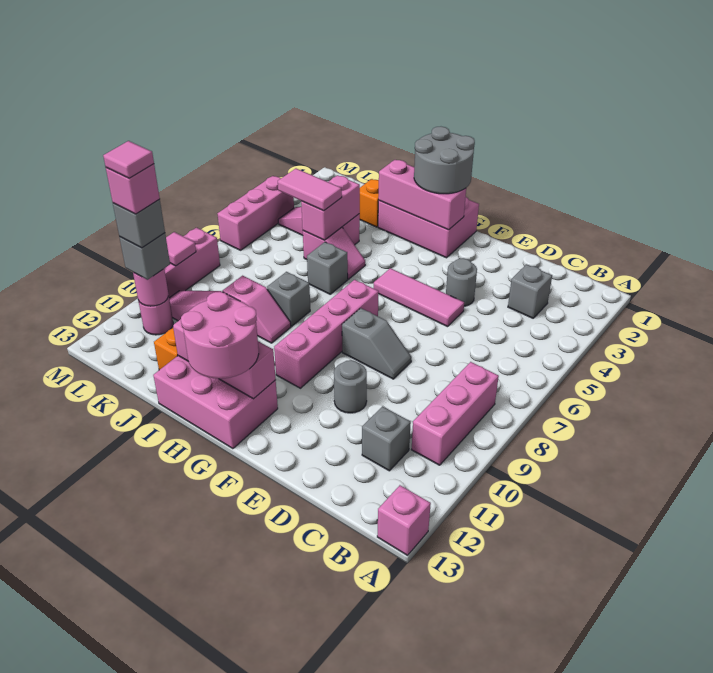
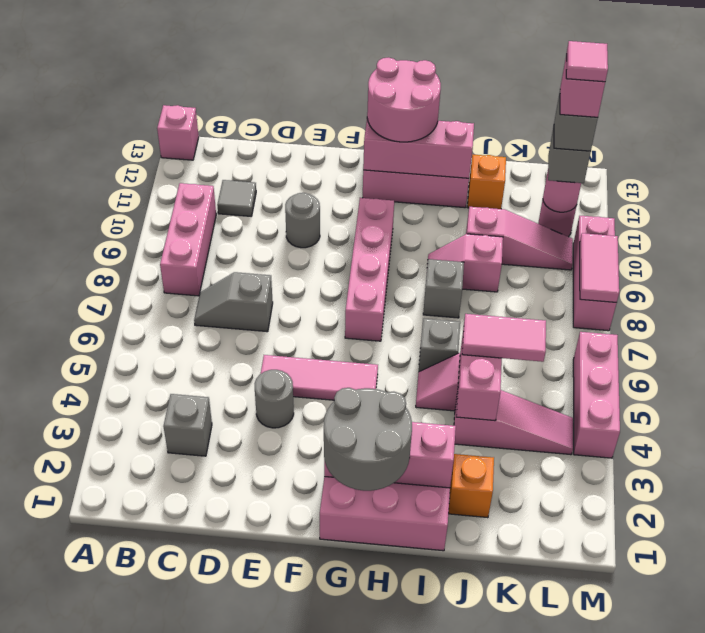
grey brick C11 level 1 -> grey tile C11 level 1
grey slope E8:F8 level 1 top F -> grey slope C7:D7 level 1 top D
pink tile M9 level 2 -> pink tile M8:M9 level 2

